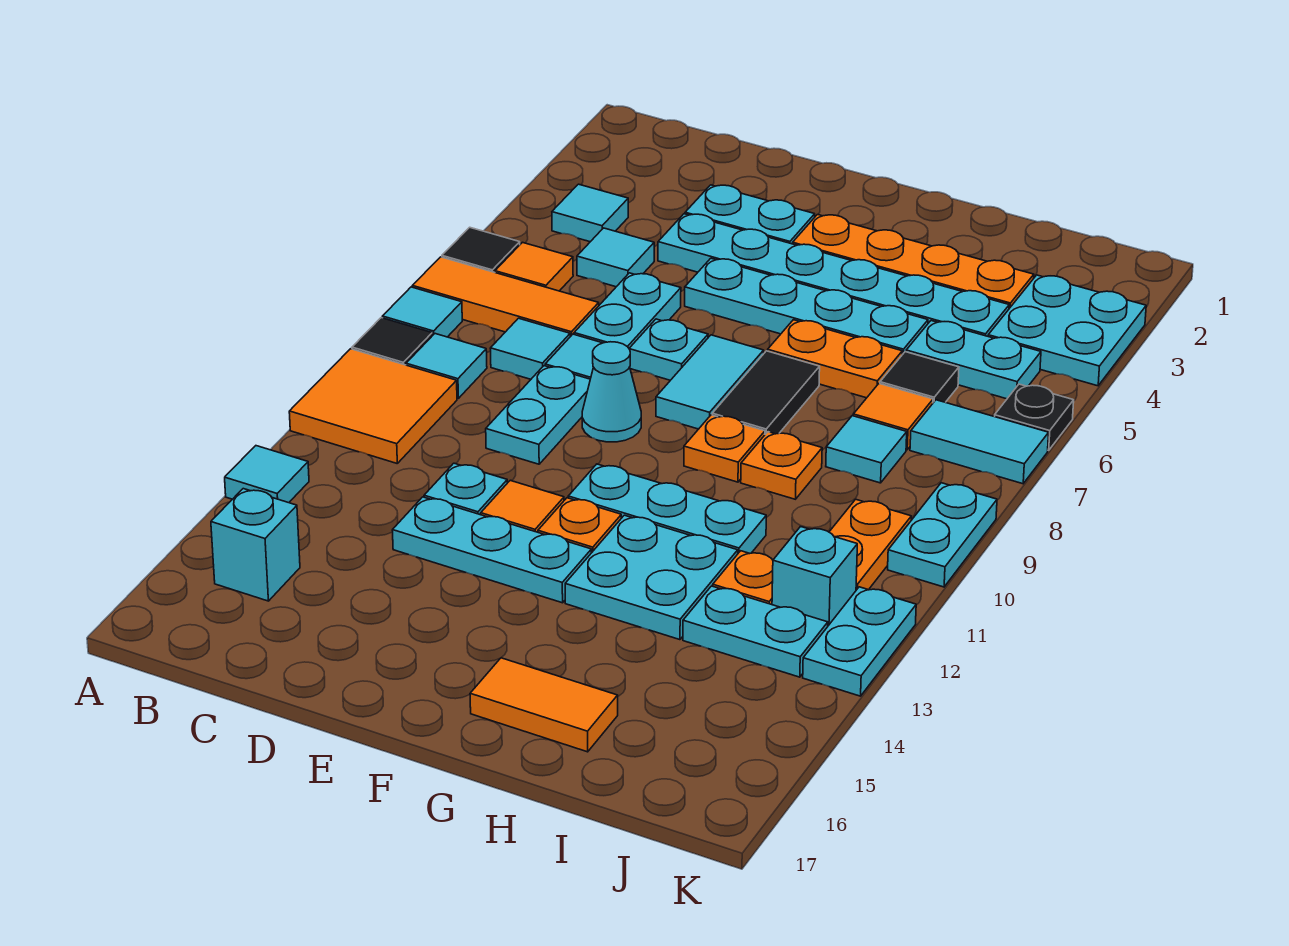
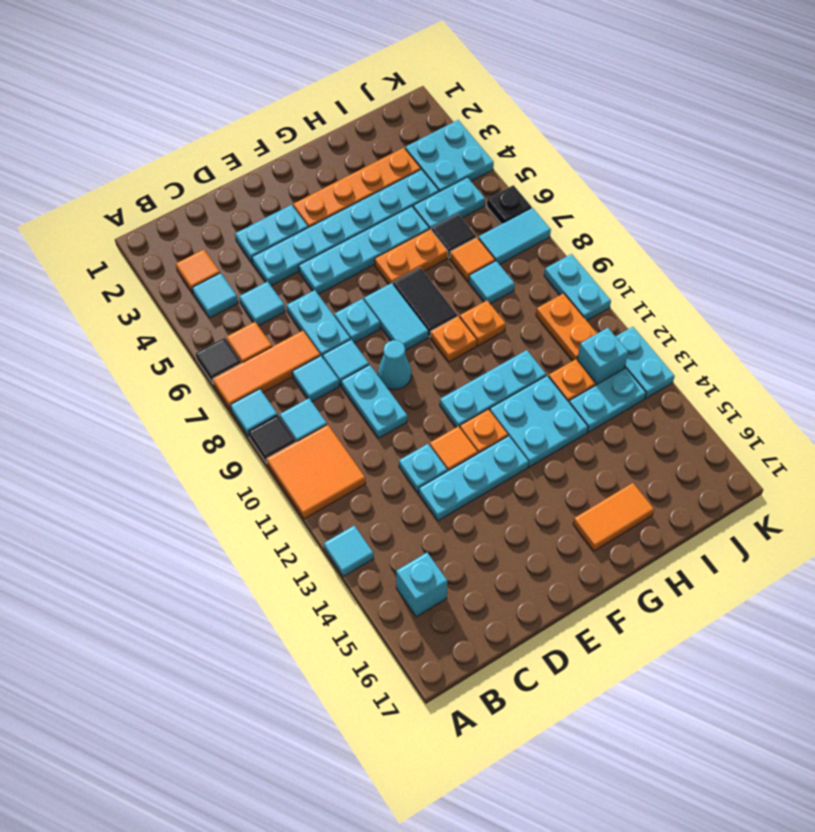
none -> orange tile B3 level 1

